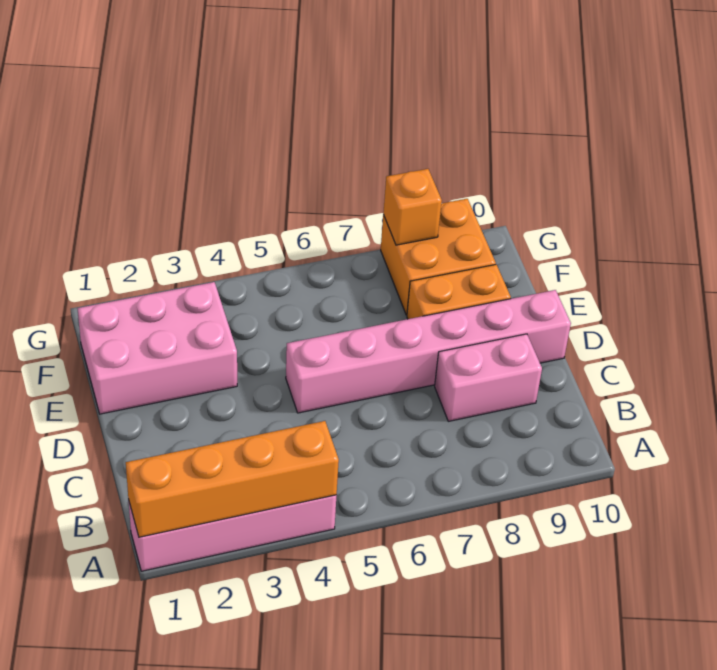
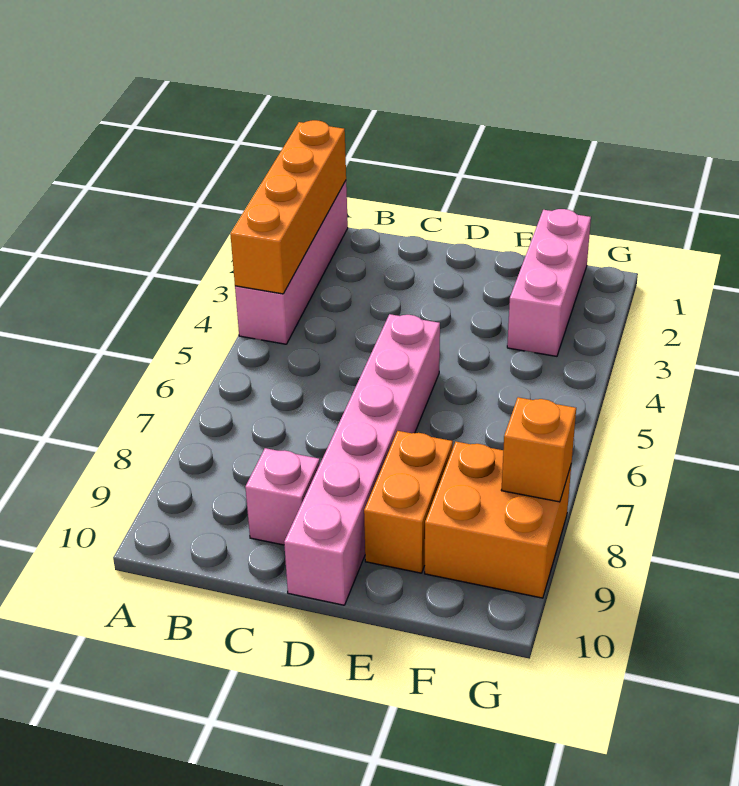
pink brick C8:C9 level 1 -> pink brick C9 level 1
pink brick E1:F3 level 1 -> pink brick F1:F3 level 1

